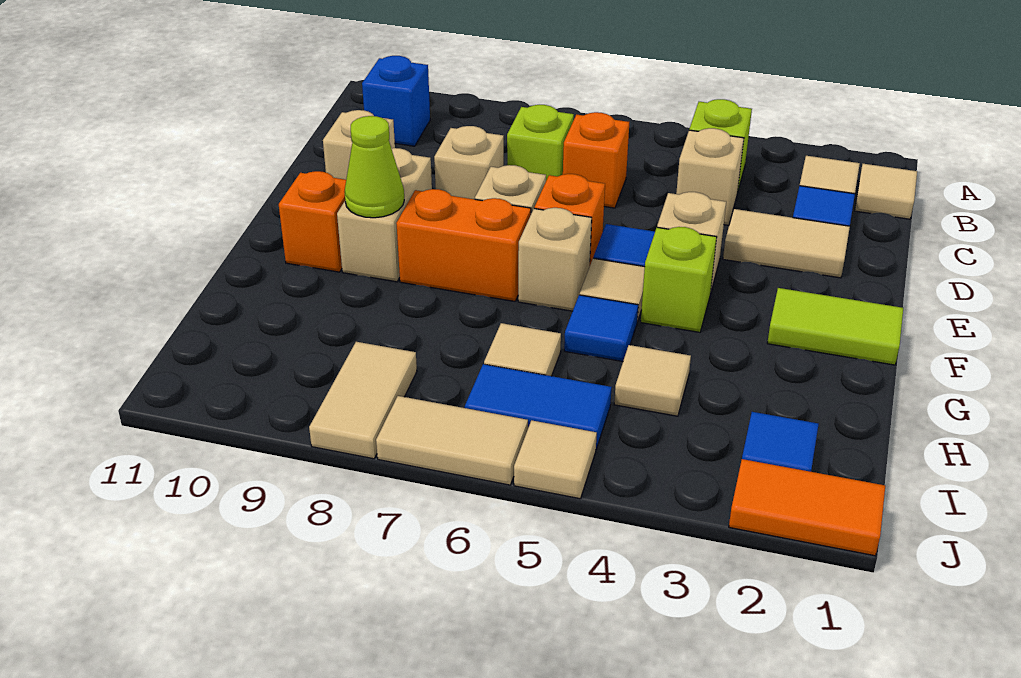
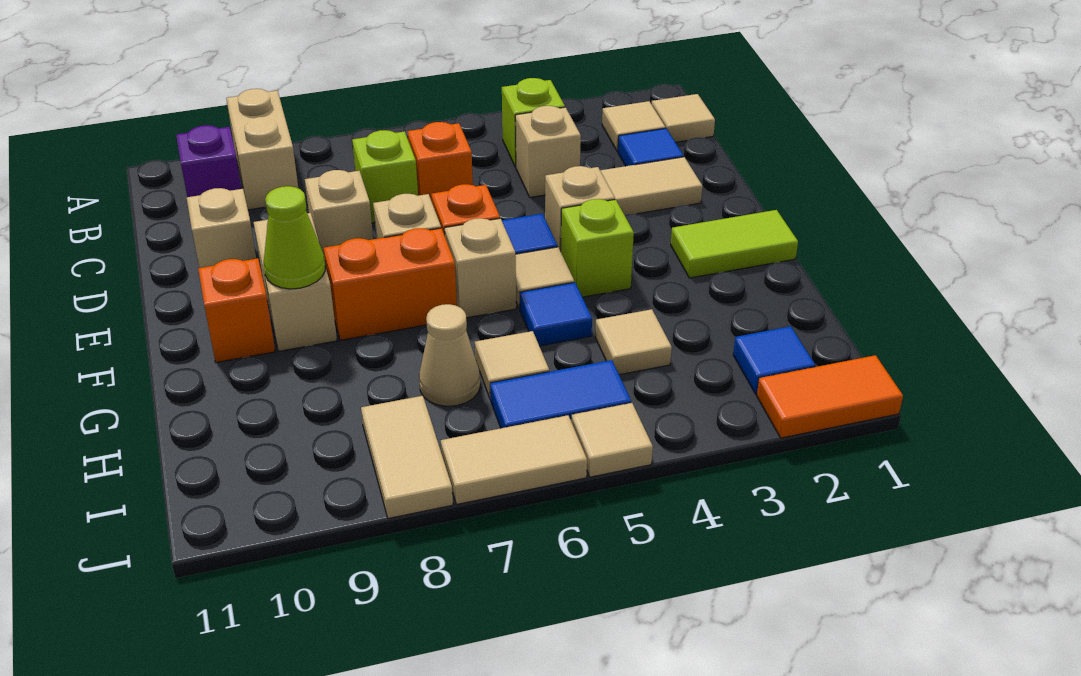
none -> tan brick A9:B9 level 1
blue brick B10 level 1 -> purple brick B10 level 1
none -> tan cone H7 level 1

